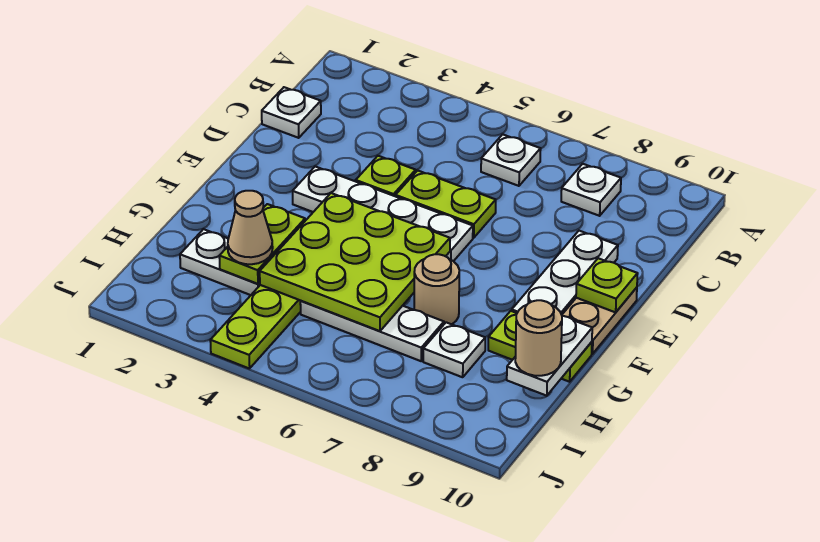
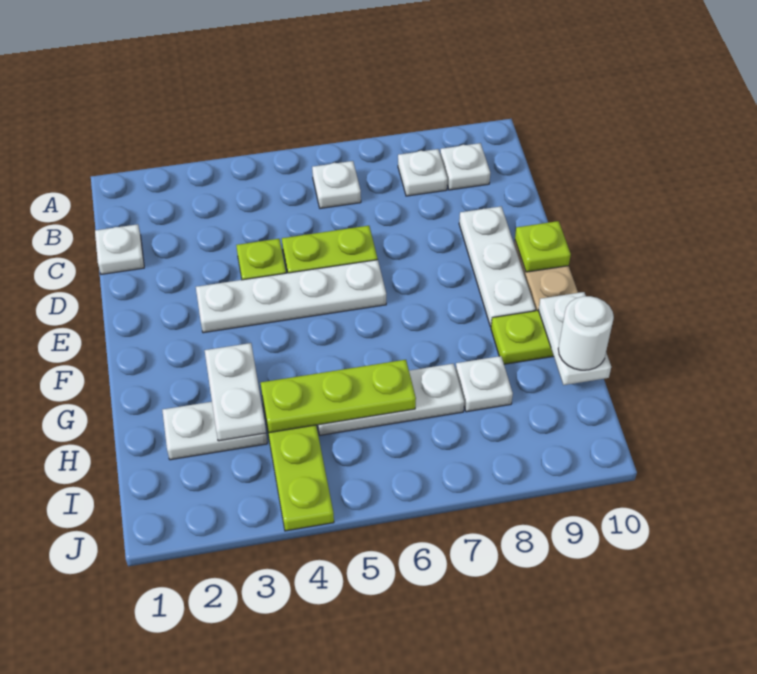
none -> white plate B9 level 1
lime plate F4:H6 level 2 -> lime plate H4:H6 level 2
lime plate G3:H3 level 2 -> white plate G3:H3 level 2
tan round brick G7 level 1 -> none
tan cone H3 level 3 -> none
tan round brick H10 level 3 -> white round brick H10 level 3

